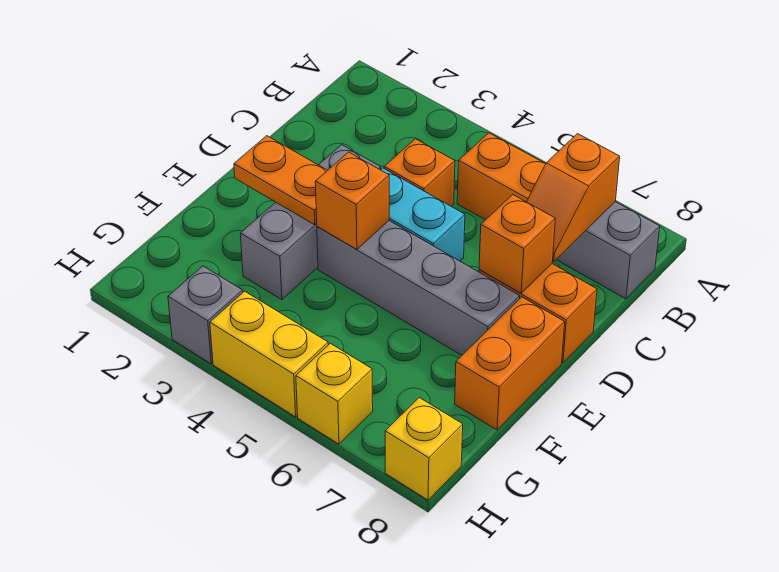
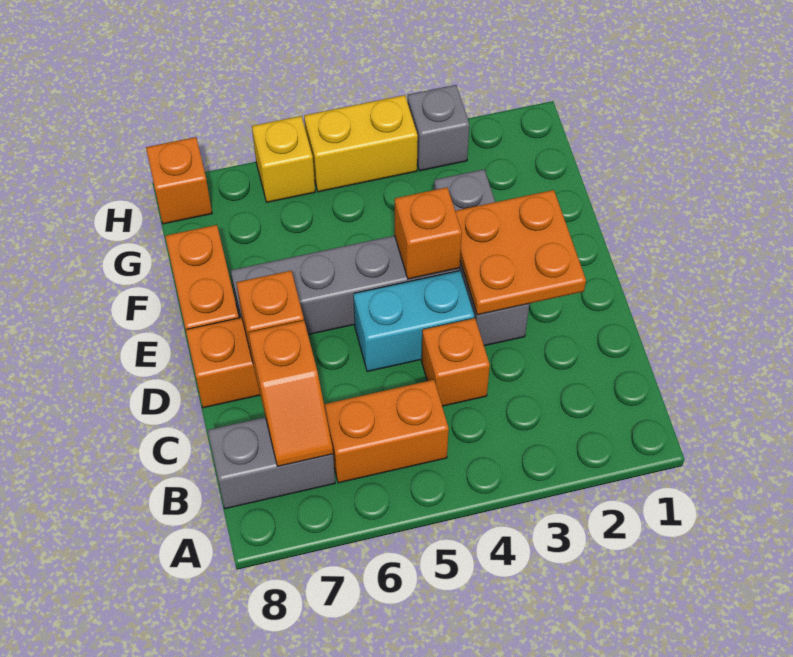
orange slope B7:C7 level 2 top B -> orange slope B7:C7 level 2 top C
orange plate E2:E3 level 2 -> orange plate D2:E3 level 2
yellow brick H8 level 1 -> orange brick H8 level 1

